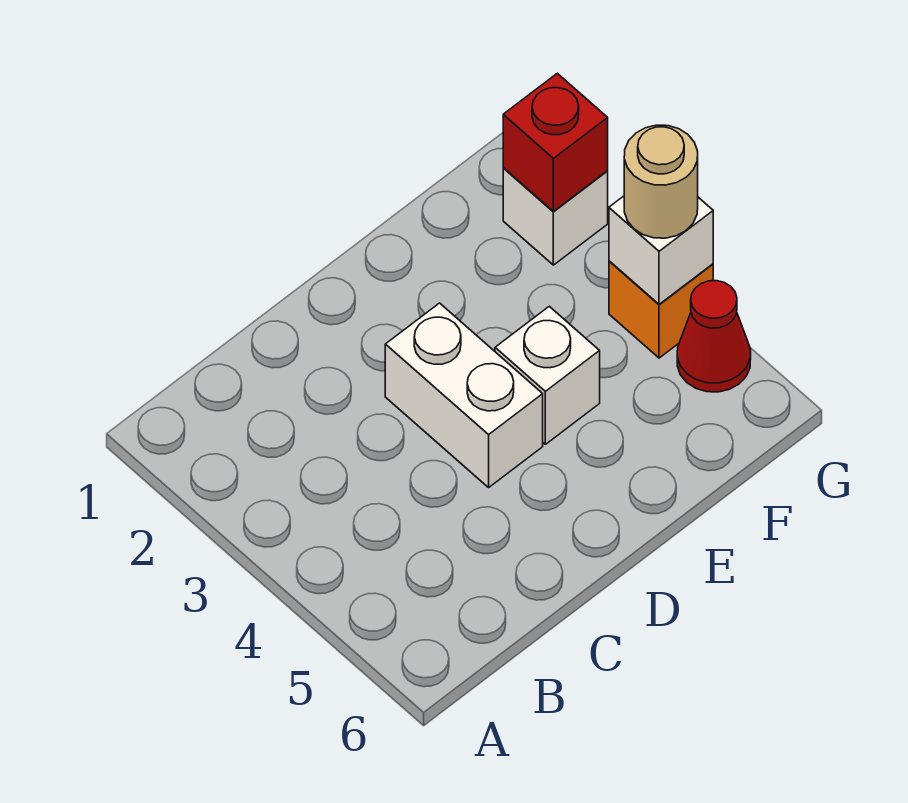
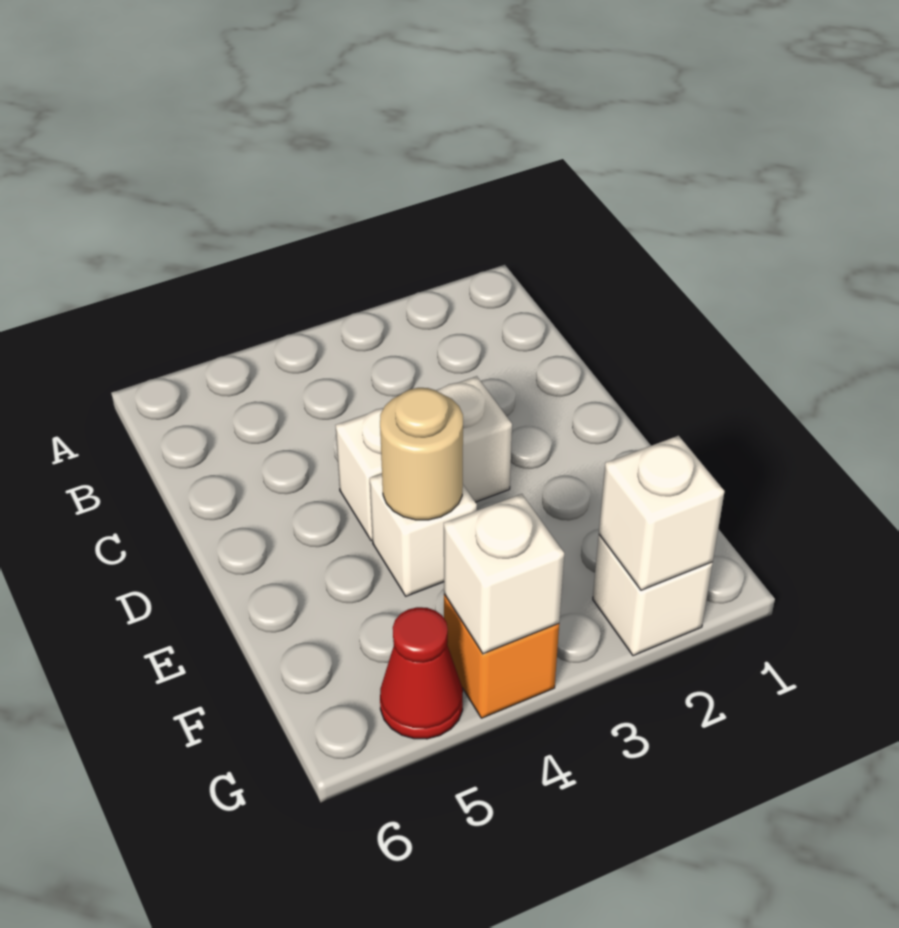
red brick G2 level 2 -> white brick G2 level 2
tan round brick G4 level 3 -> tan round brick E4 level 2

